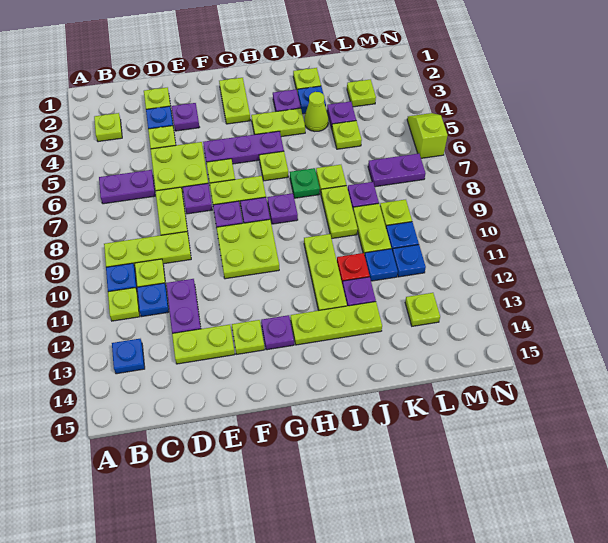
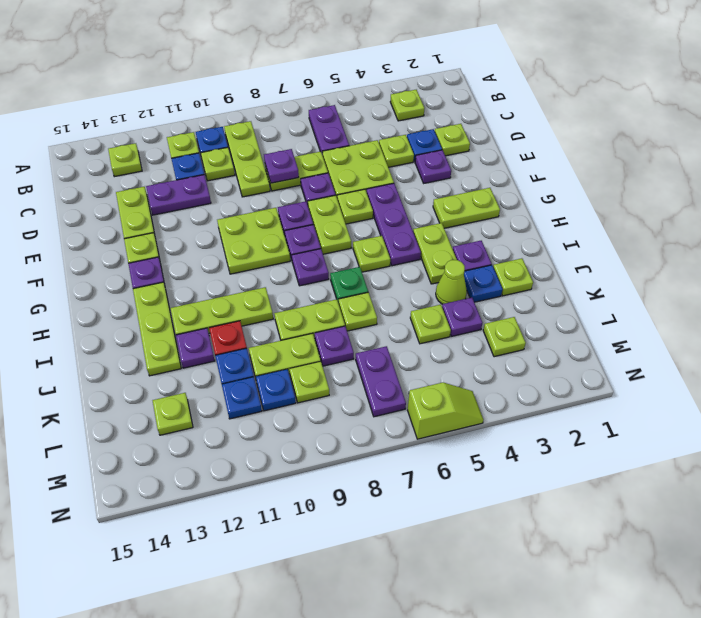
blue plate B13 level 1 -> lime plate B13 level 1
none -> purple plate D8 level 2

